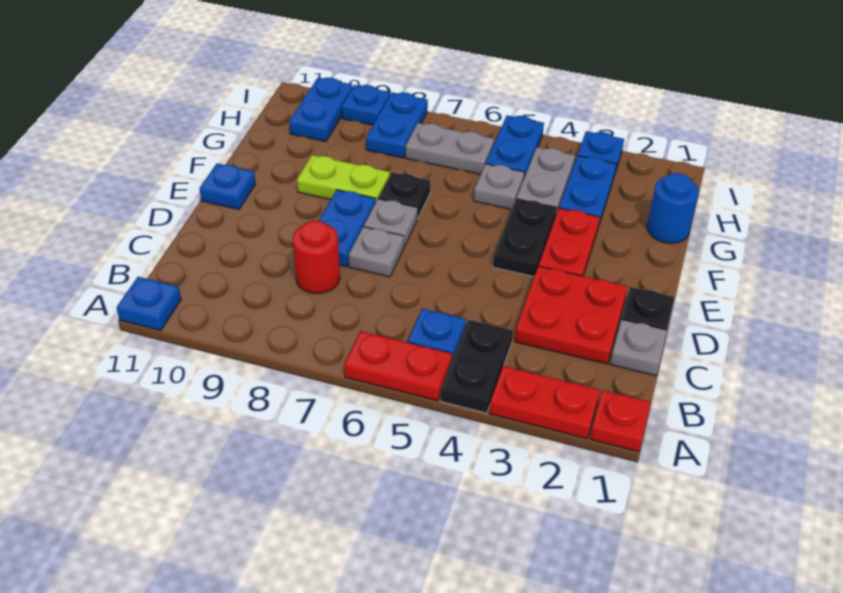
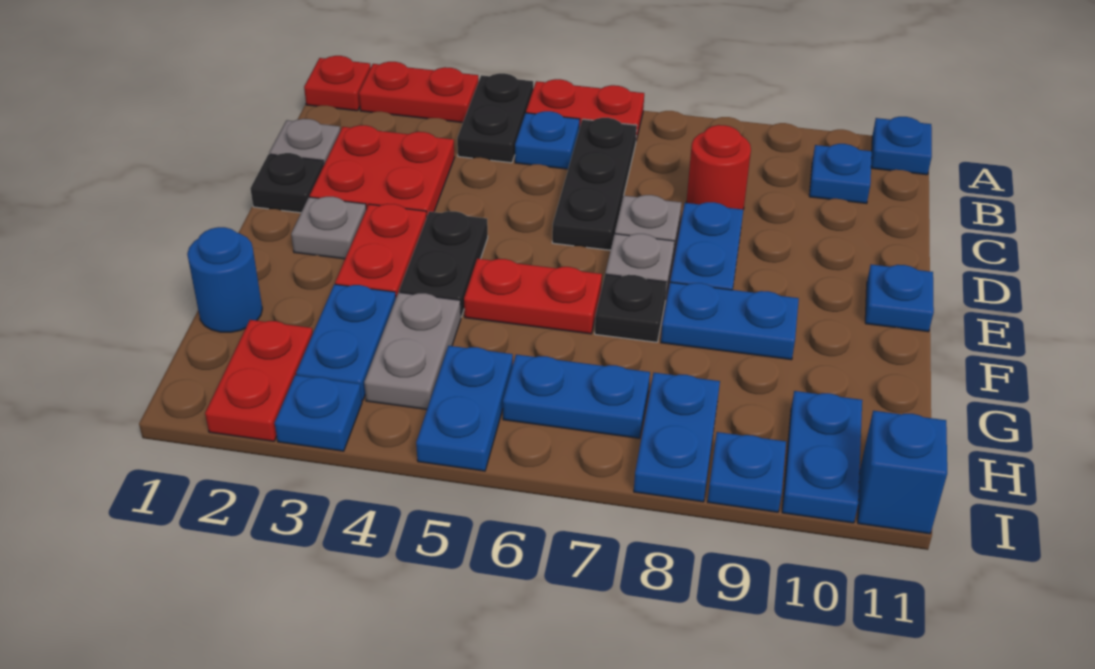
none -> black plate B6:D6 level 1
none -> blue plate B10 level 1
none -> red plate F5:F6 level 1
lime plate F8:F9 level 1 -> blue plate F8:F9 level 1
grey plate G5 level 1 -> grey plate E2 level 1
none -> red plate H2:I2 level 1
grey plate H6:H7 level 1 -> blue plate H6:H7 level 1
none -> blue brick I11 level 1

